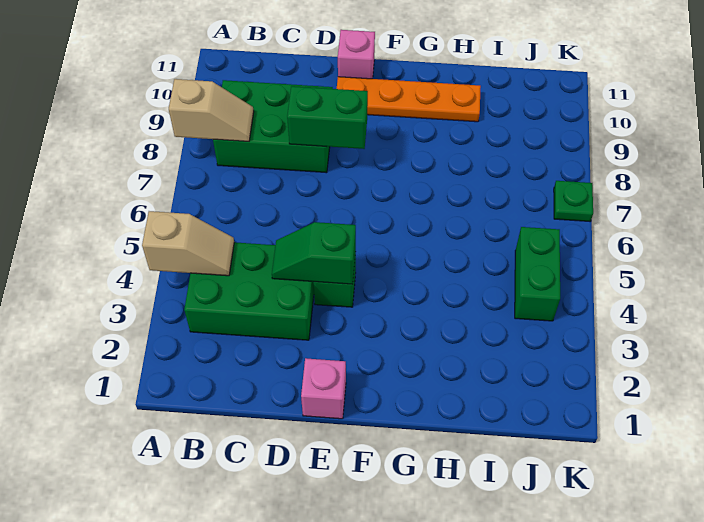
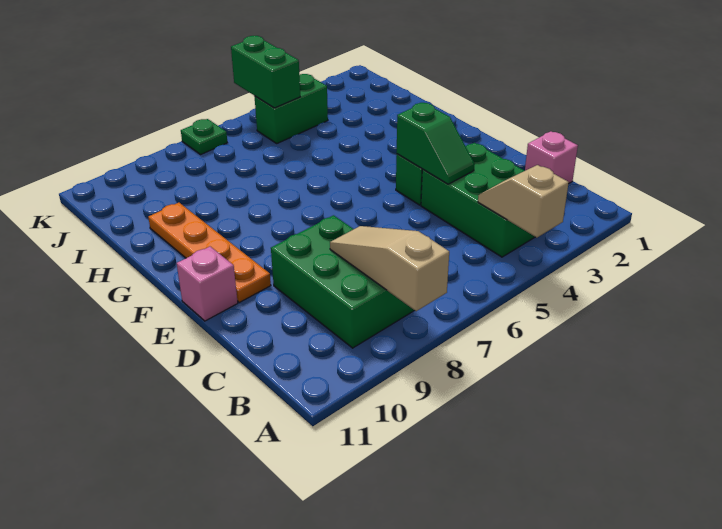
tan slope A8:B8 level 2 top A -> tan slope A8:C8 level 2 top A
green brick D8:E8 level 2 -> green brick J5:K5 level 2
pink brick E1 level 1 -> pink brick C1 level 1

